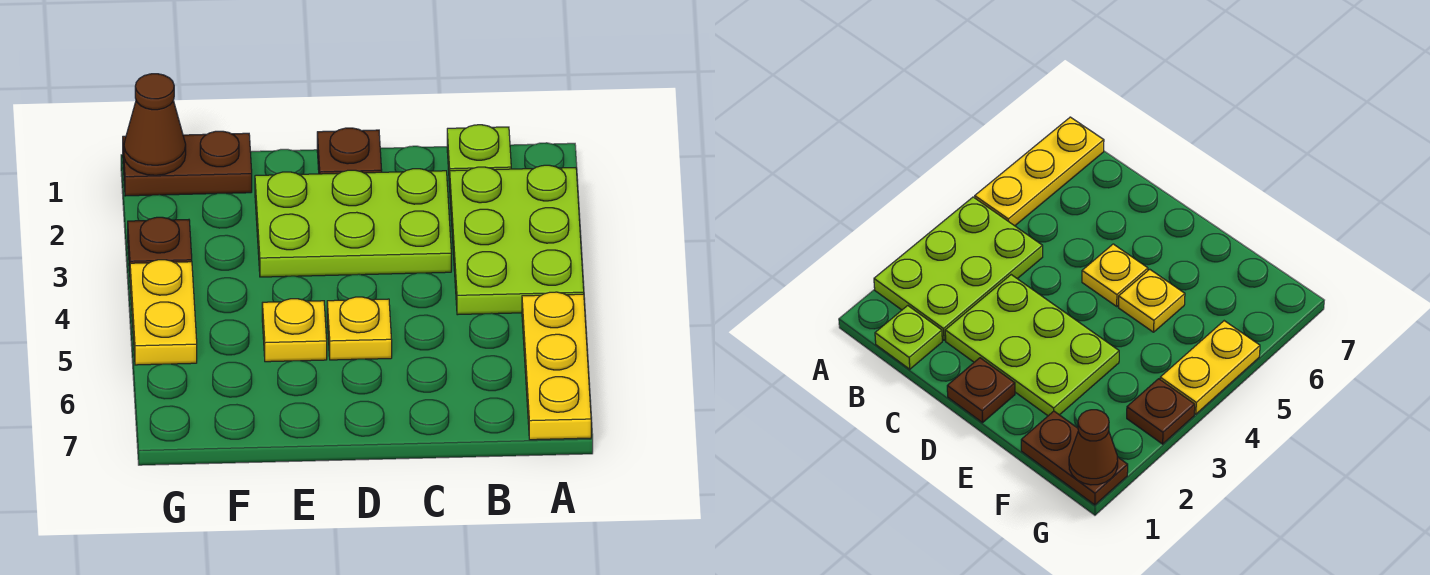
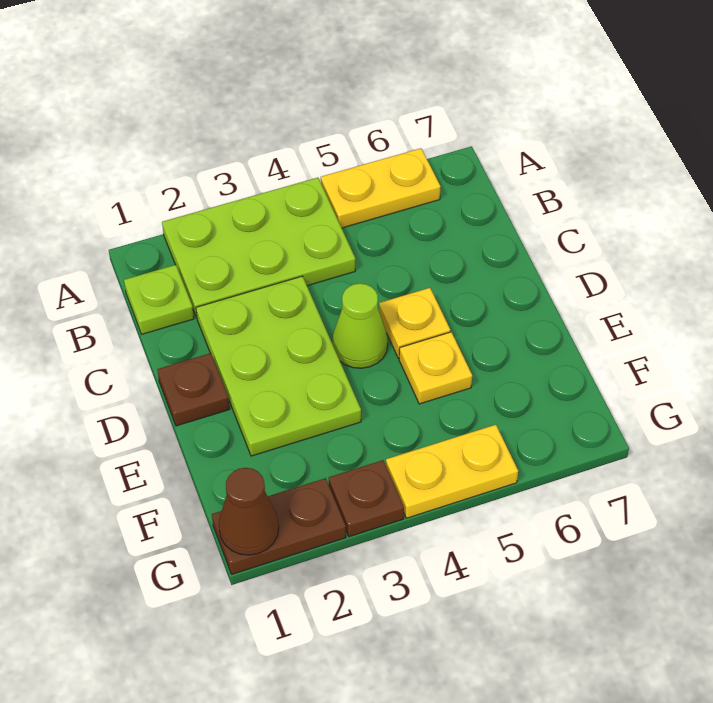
yellow plate A5:A7 level 1 -> yellow plate A5:A6 level 1
none -> lime cone D4 level 1
brown plate F1:G1 level 1 -> brown plate G1:G2 level 1

